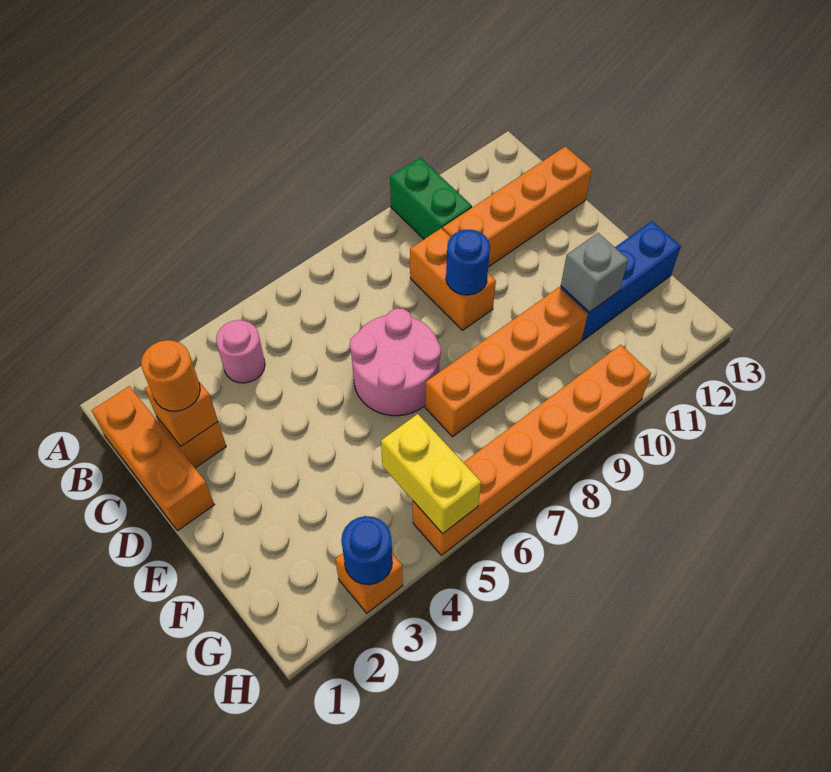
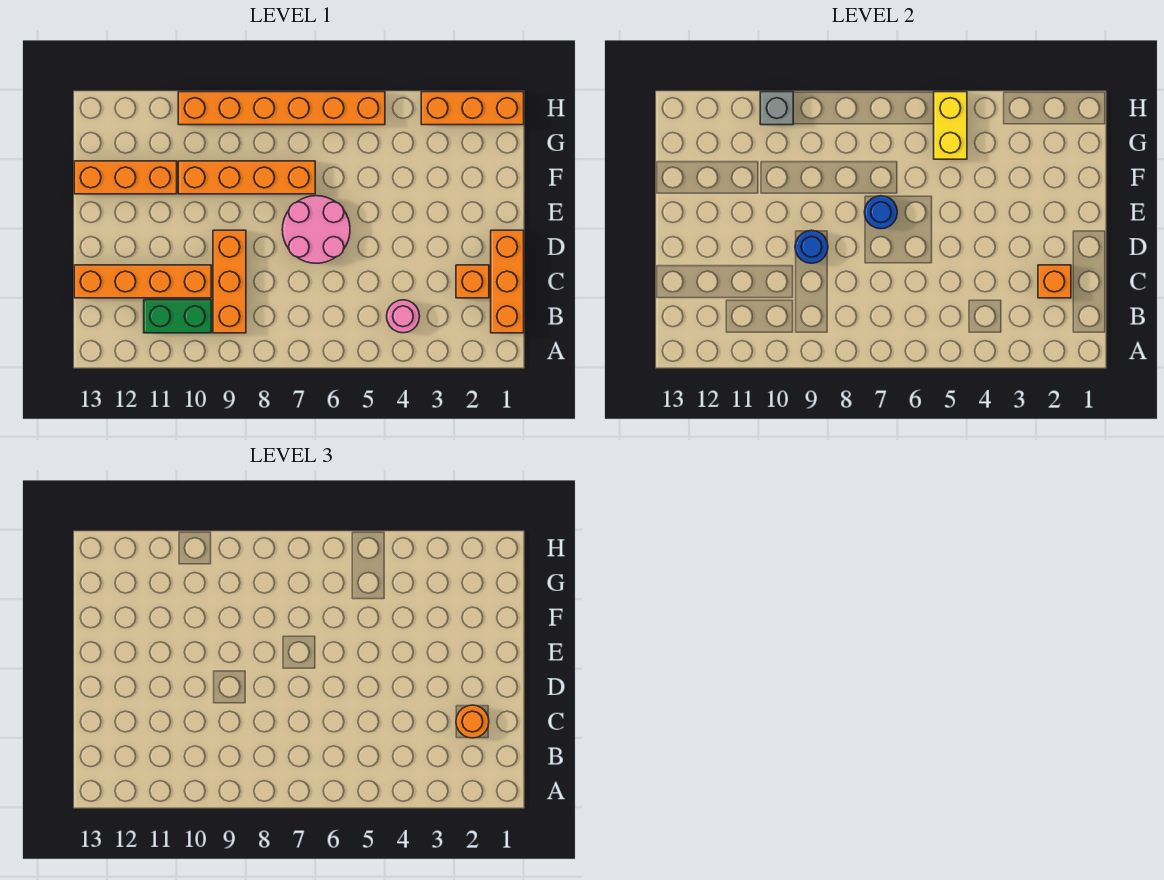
green brick A10:B10 level 1 -> green brick B10:B11 level 1
orange brick C9:D9 level 1 -> orange brick B9:D9 level 1
blue brick F11:F13 level 1 -> orange brick F11:F13 level 1
grey brick F11 level 2 -> grey brick H10 level 2
orange brick H3 level 1 -> orange brick H1:H3 level 1
blue round brick H3 level 2 -> blue round brick E7 level 2

